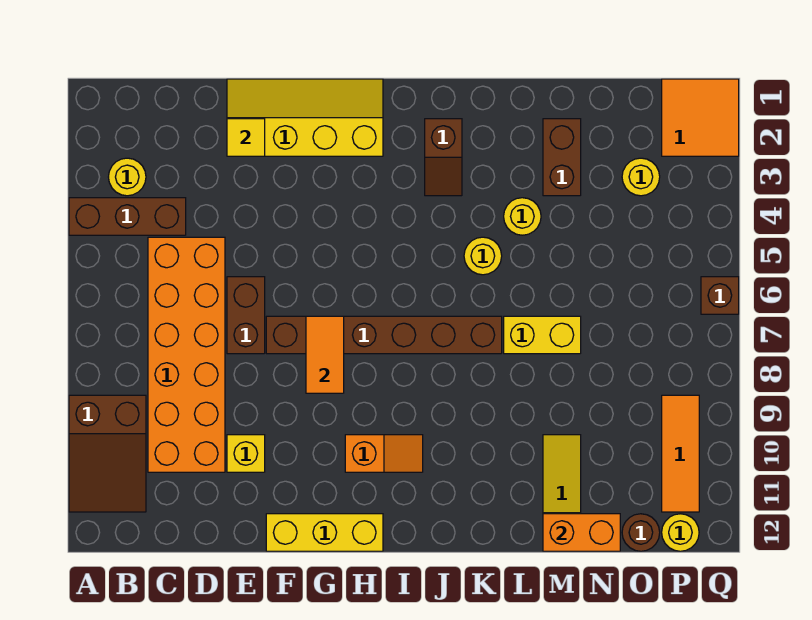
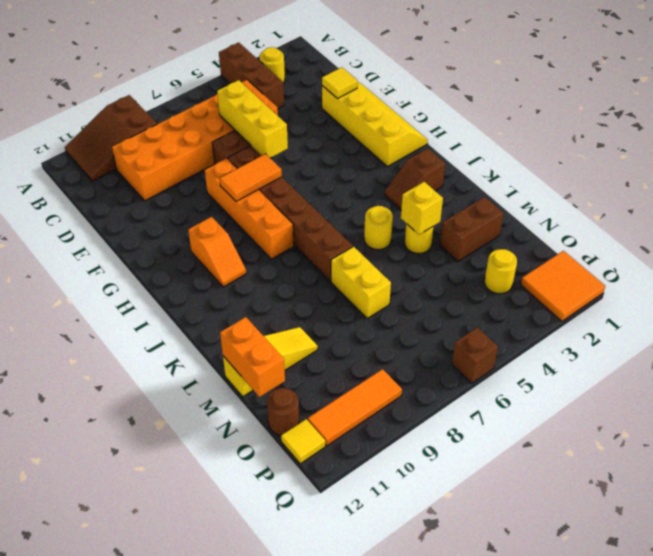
yellow brick E10 level 1 -> yellow brick L4 level 2
none -> orange brick F8:I8 level 1
yellow brick F12:H12 level 1 -> yellow brick D6:F6 level 2
yellow round brick P12 level 1 -> yellow tile P12 level 1

